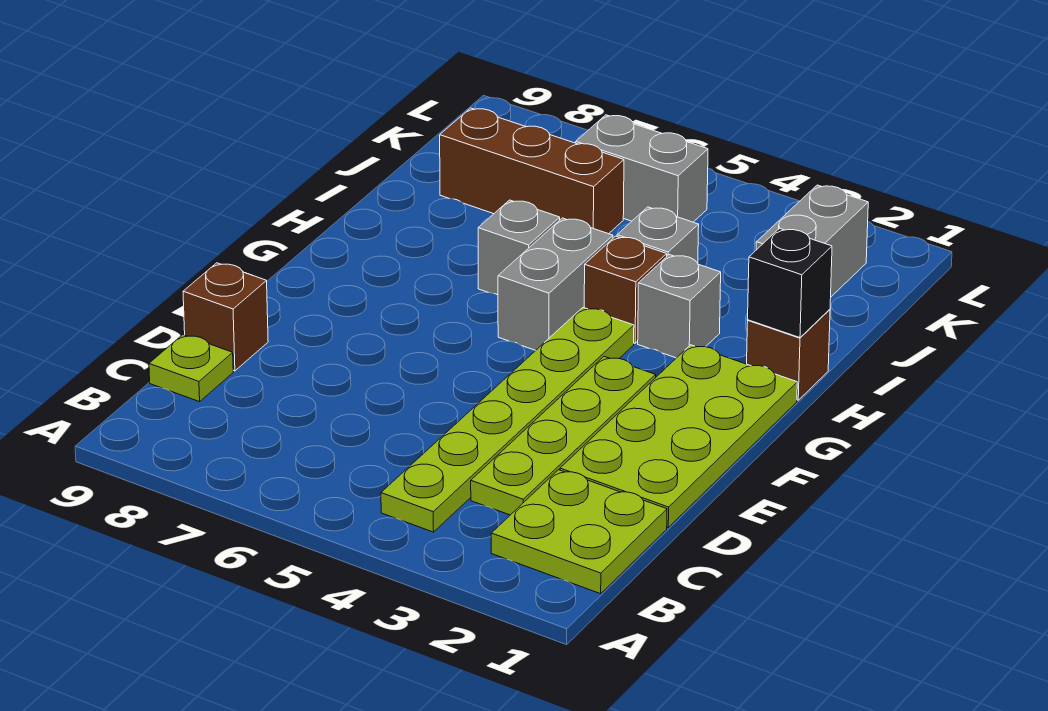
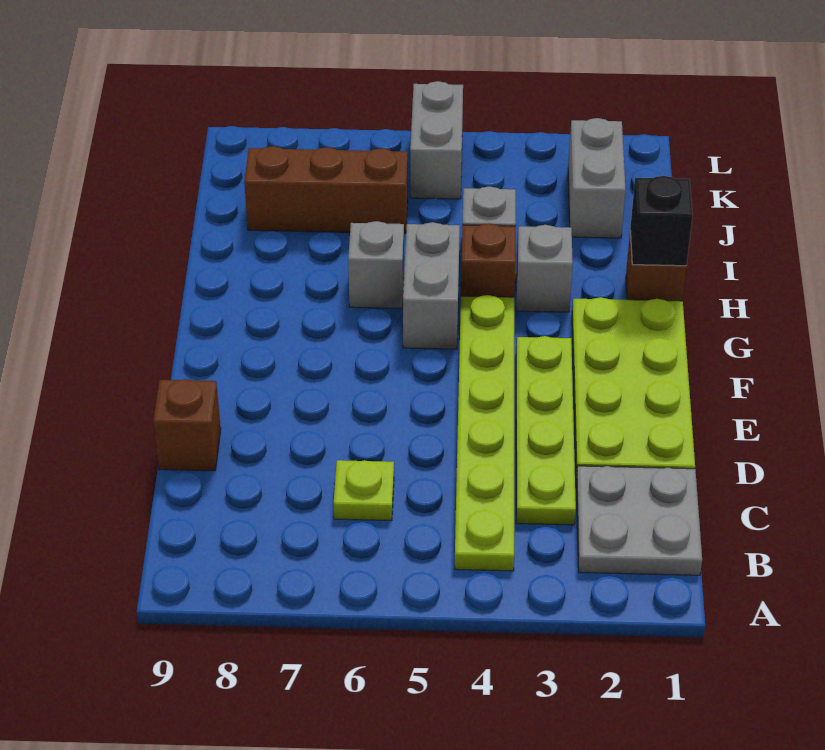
lime plate B1:C2 level 1 -> grey plate B1:C2 level 1
lime plate C9 level 1 -> lime plate C6 level 1
grey brick K5:K6 level 1 -> grey brick K5:L5 level 1

